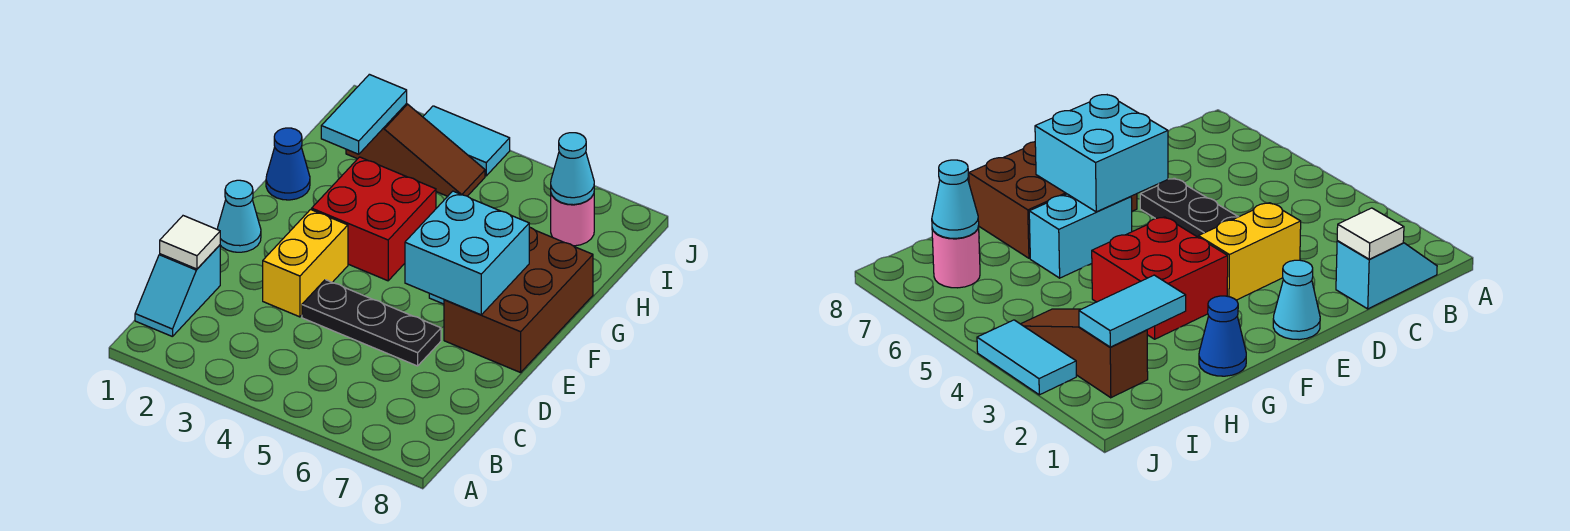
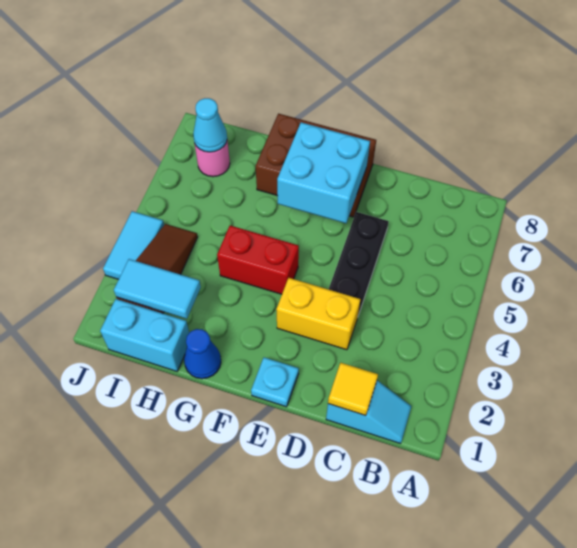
white tile C1 level 2 -> yellow tile C1 level 2
cyan cone E1 level 1 -> cyan plate E1 level 1
red brick F3:G4 level 1 -> red brick F4:G4 level 1
cyan brick F6:G6 level 1 -> cyan brick H1:I1 level 1

